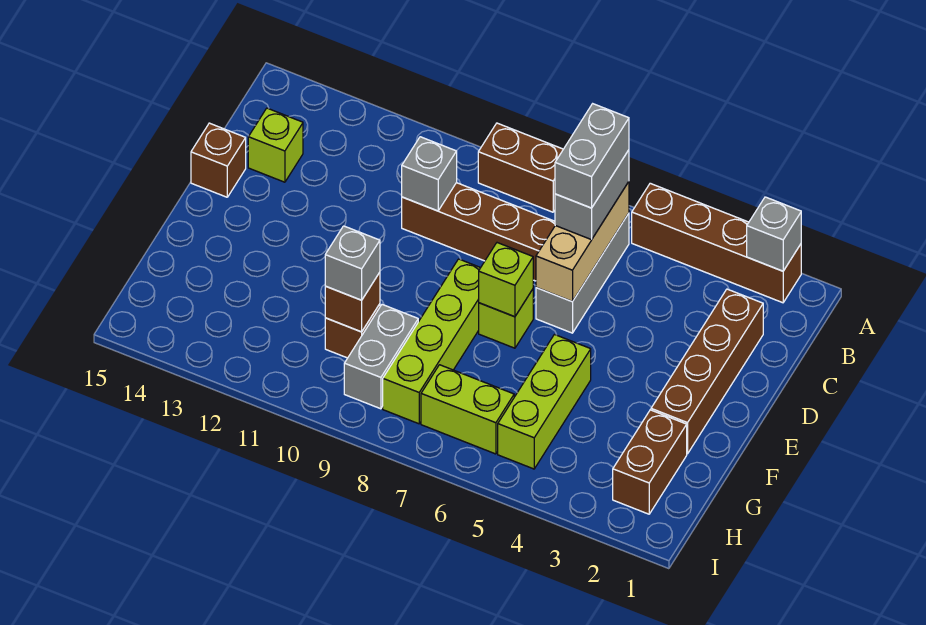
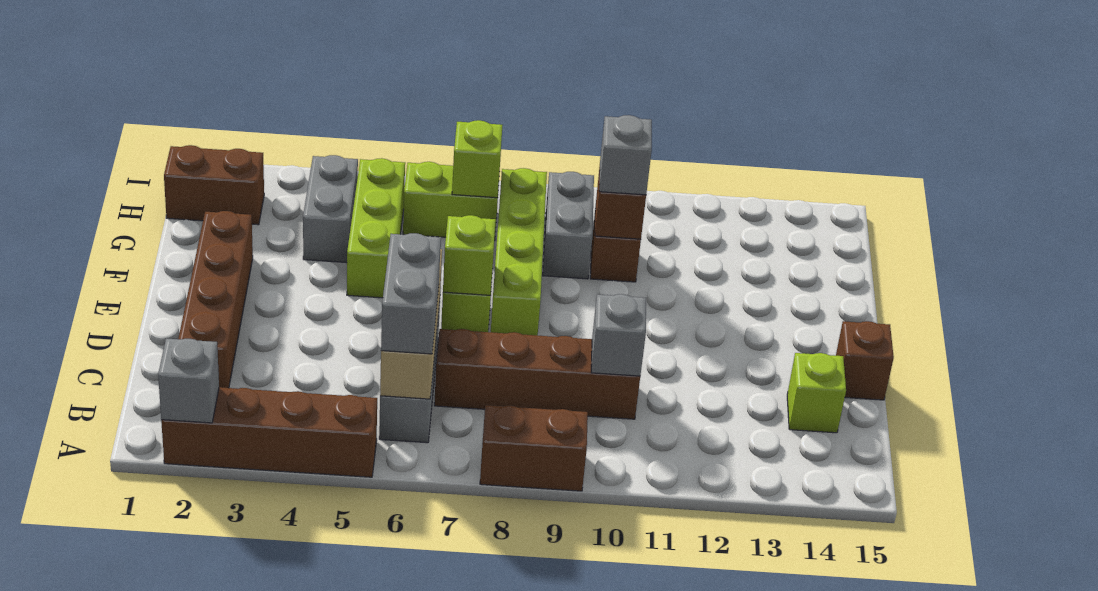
grey brick B6:C6 level 4 -> grey brick G4:H4 level 1
brown brick G2:H2 level 1 -> brown brick H1:H2 level 1
none -> lime brick H7 level 2

